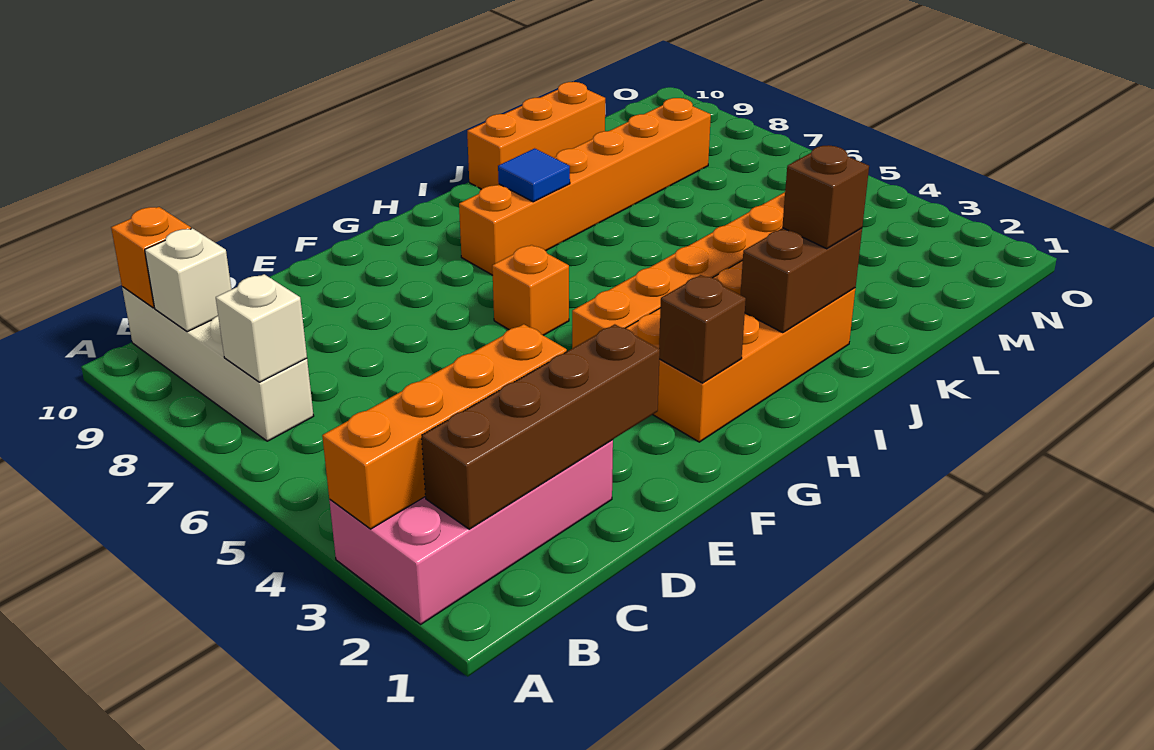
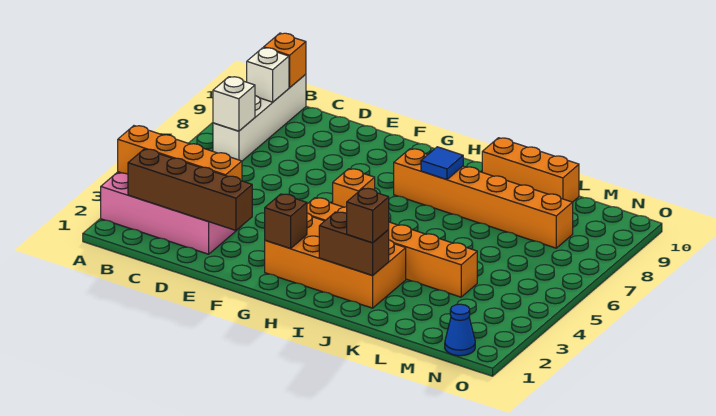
none -> blue cone N1 level 1

